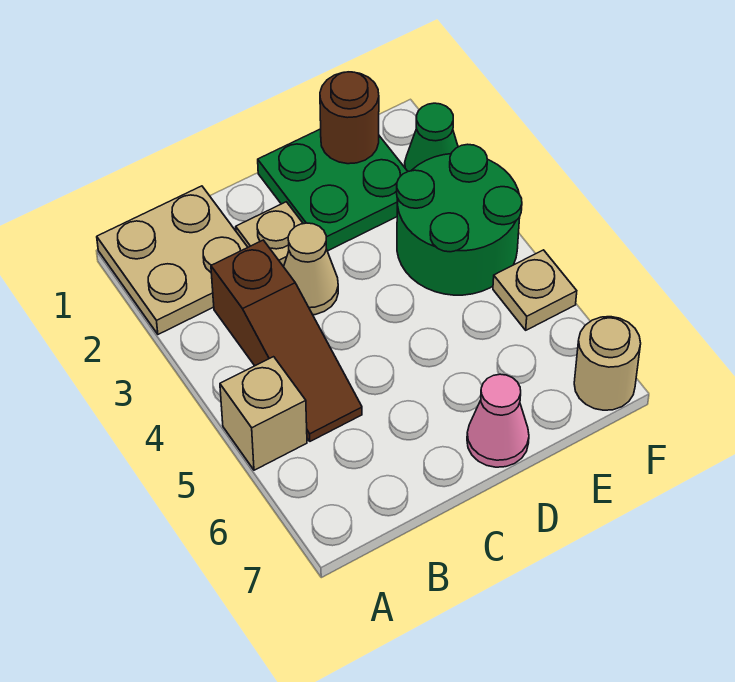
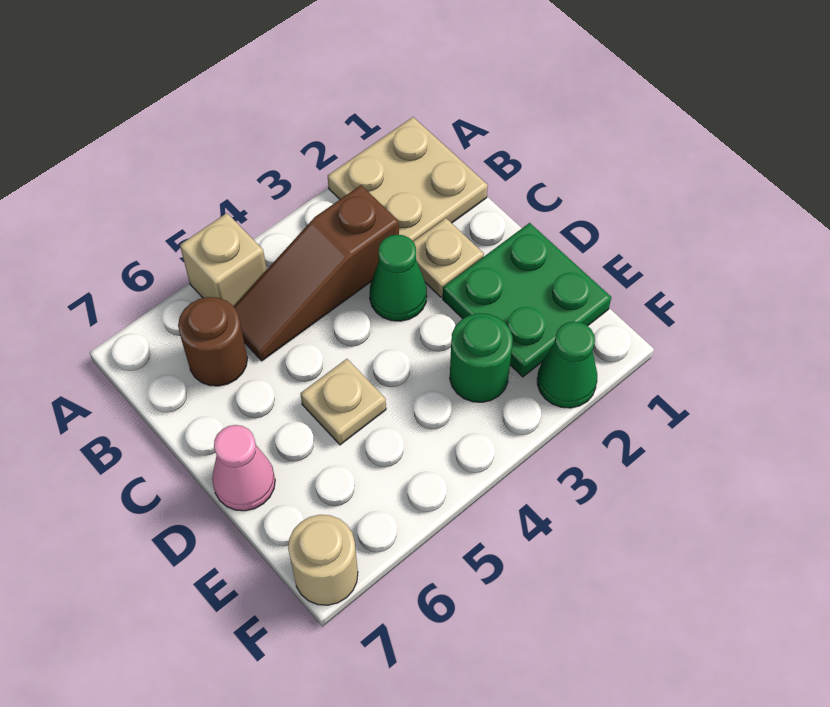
tan cone C3 level 1 -> green cone C3 level 1
brown round brick E1 level 2 -> brown round brick B6 level 1
green round brick E3:F4 level 1 -> green round brick E3 level 1
tan plate F5 level 1 -> tan plate D5 level 1

